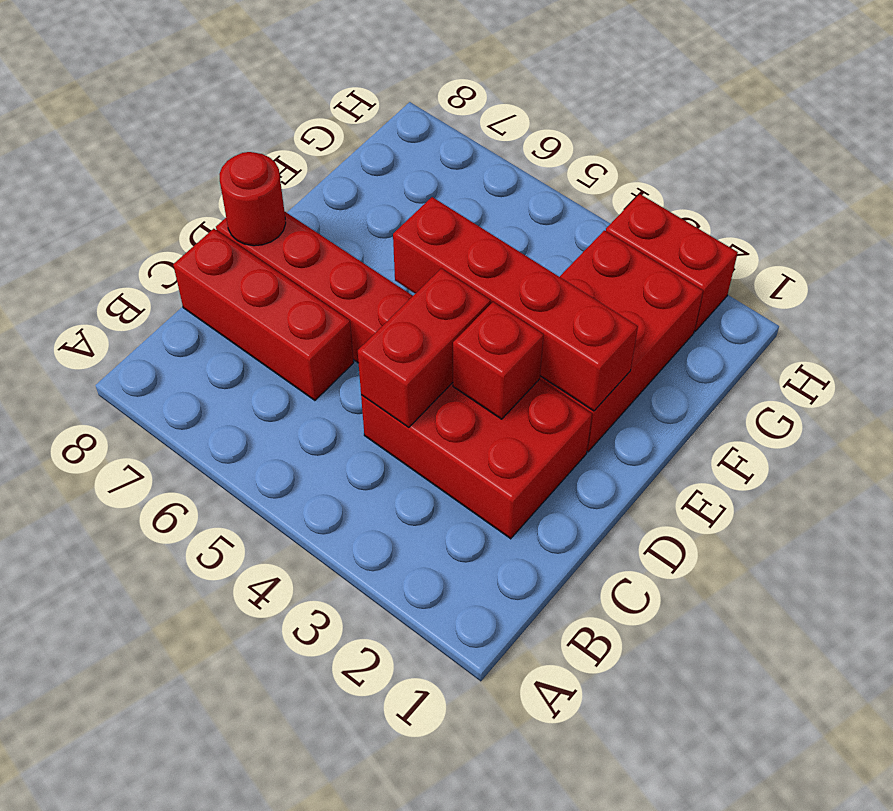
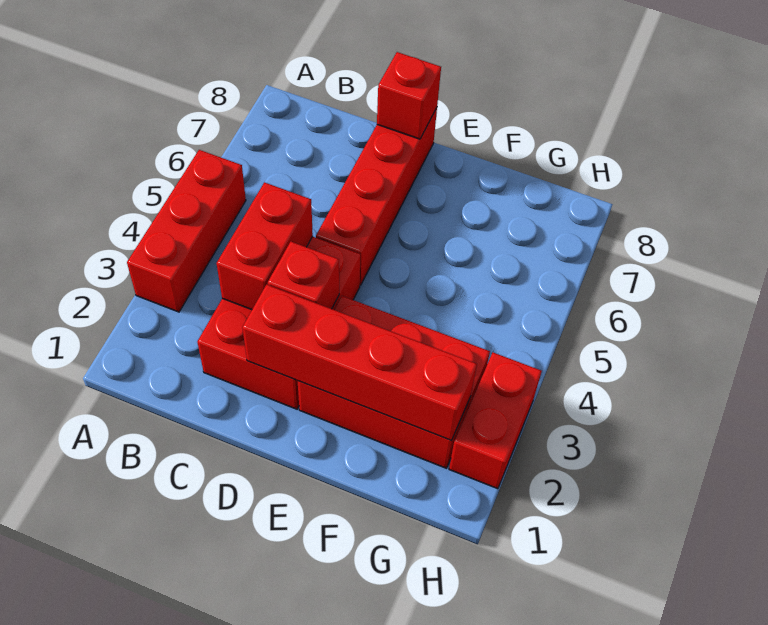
red brick C4:D4 level 2 -> red brick C3:C4 level 2
red brick C6:C8 level 1 -> red brick A3:A5 level 1
red round brick D8 level 2 -> red brick D8 level 2
red brick E2:E5 level 2 -> red brick D2:G2 level 2

